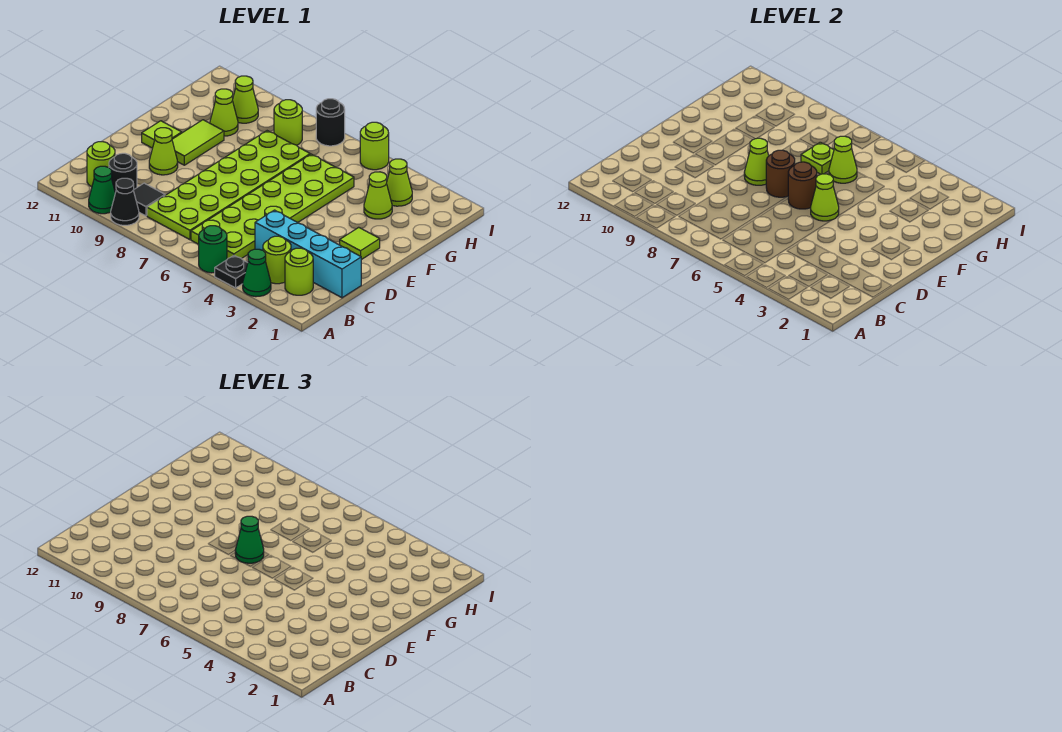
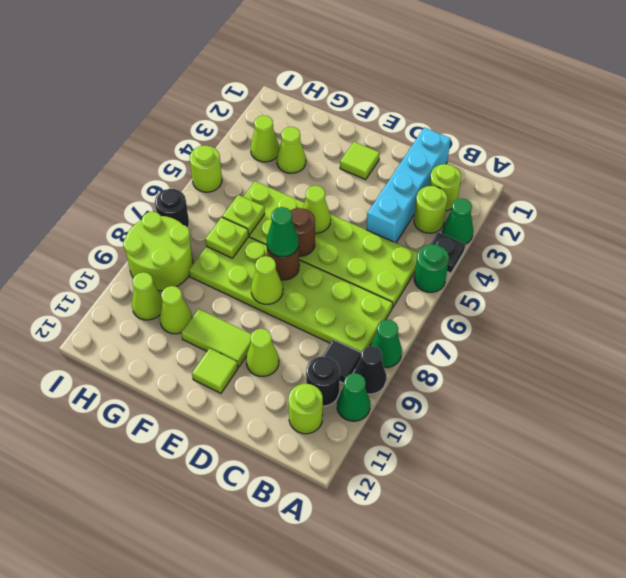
none -> green cone A8 level 1
lime cone G6 level 2 -> lime plate G6 level 2
lime round brick H8 level 1 -> lime round brick H8:I9 level 1

